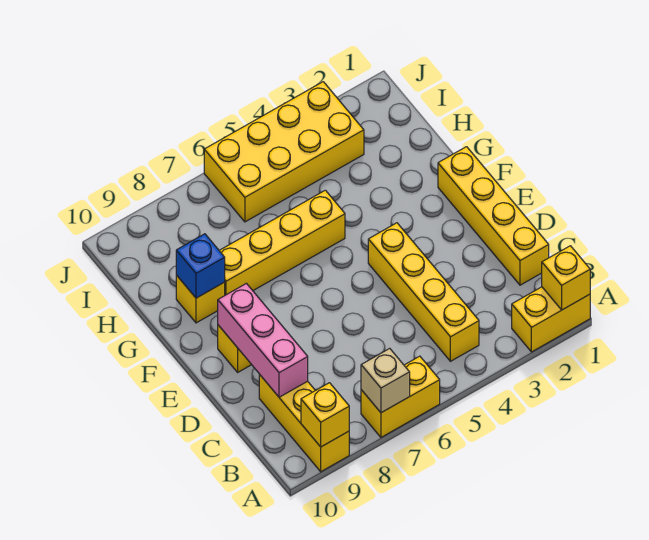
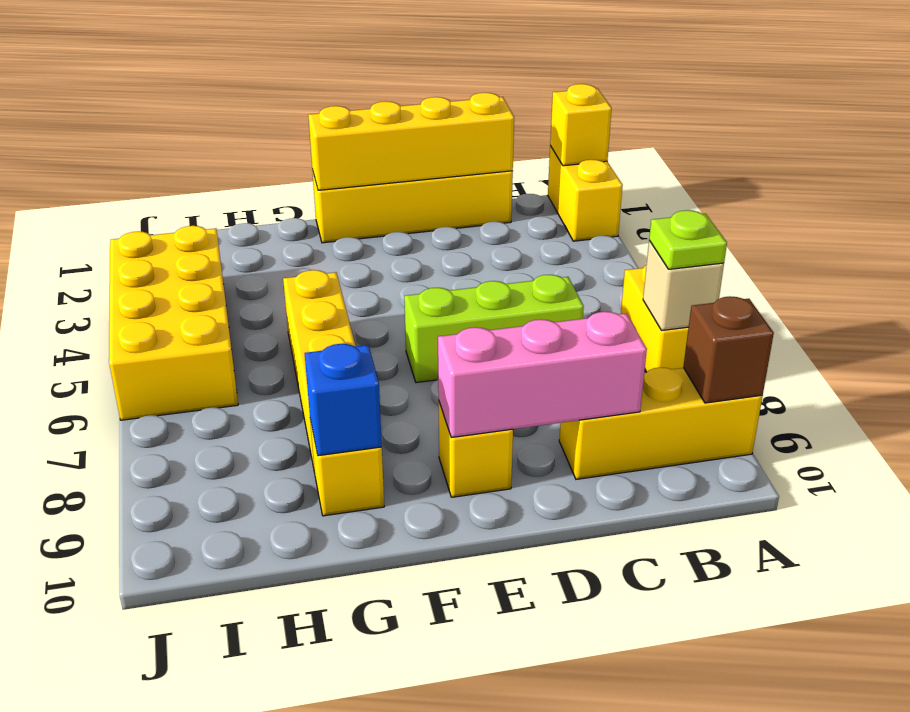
none -> lime plate A7 level 3
yellow brick A9 level 2 -> brown brick A9 level 2
yellow brick B4:E4 level 1 -> yellow brick C1:F1 level 2
none -> lime brick C6:E6 level 1

